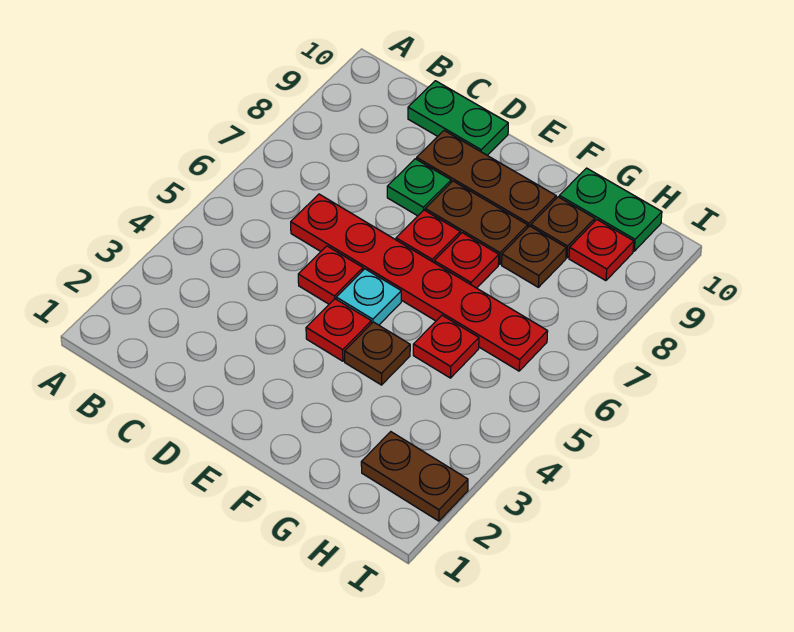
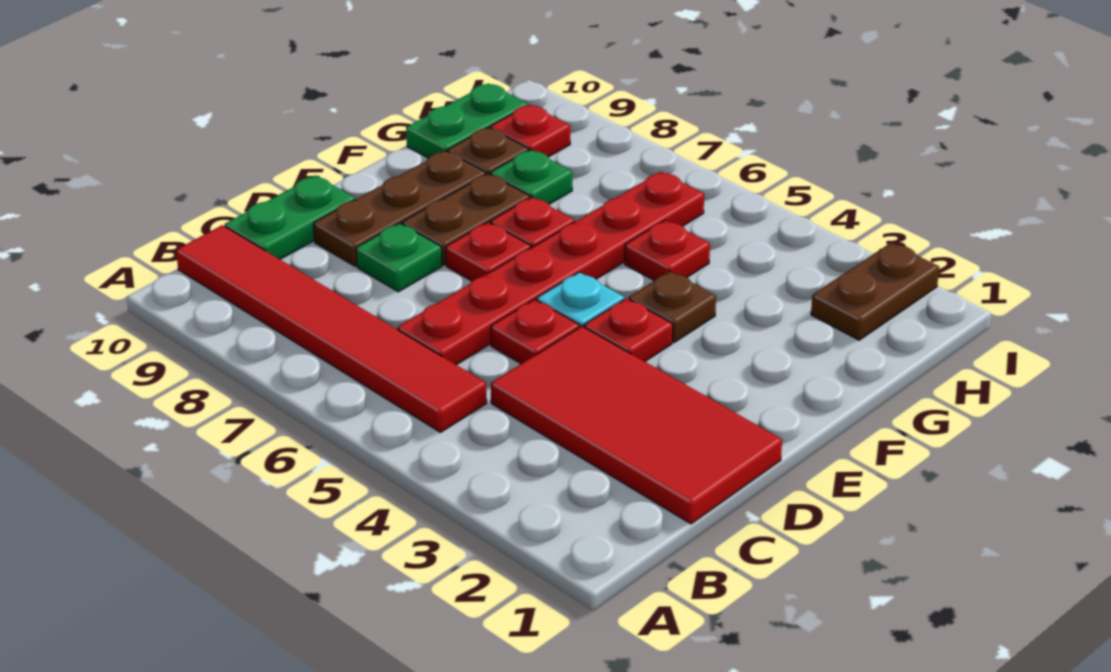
none -> red tile B5:B10 level 1
none -> red tile C1:D4 level 1
brown plate G8 level 1 -> green plate G8 level 1

